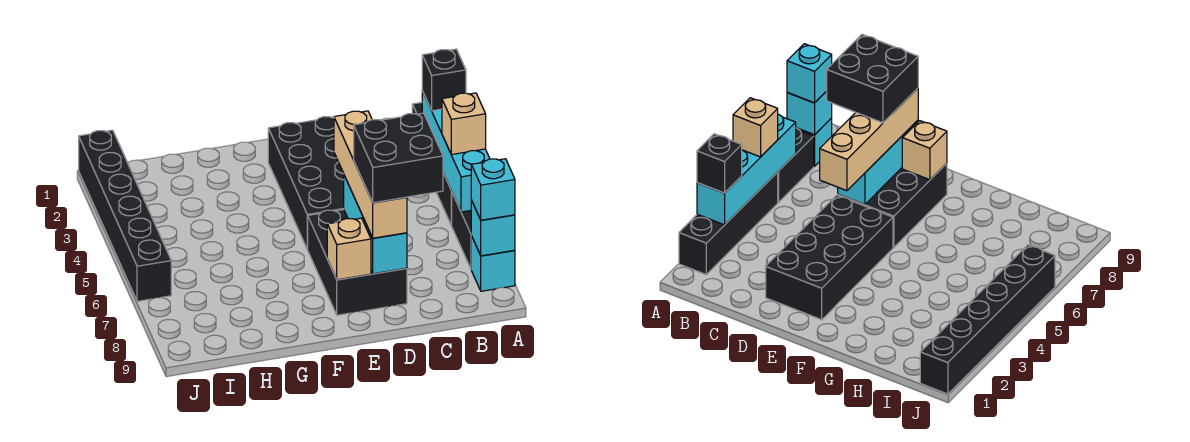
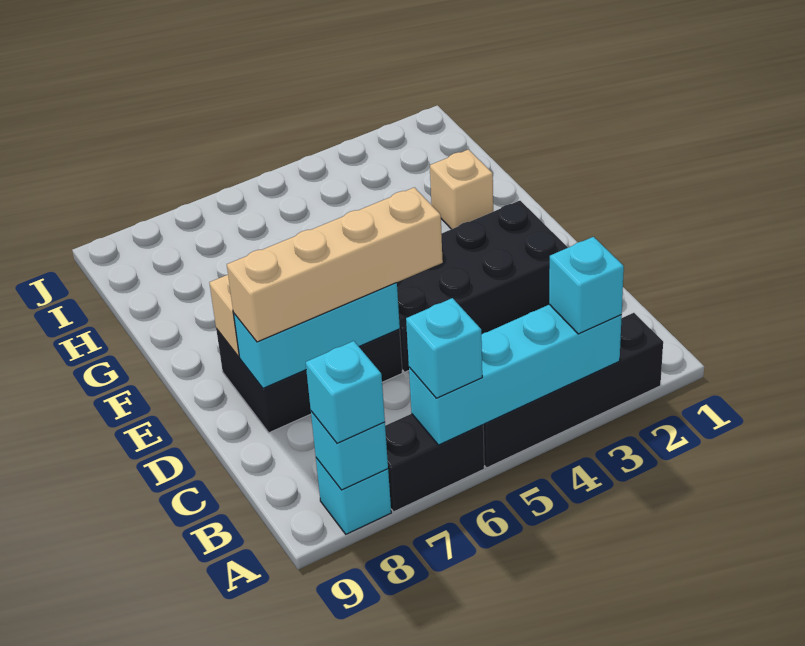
black brick A3 level 3 -> cyan brick A3 level 3
tan brick A5 level 3 -> tan brick G2 level 1
none -> cyan brick A6 level 3
black brick C7:D8 level 4 -> none
black brick J1:J6 level 1 -> none

